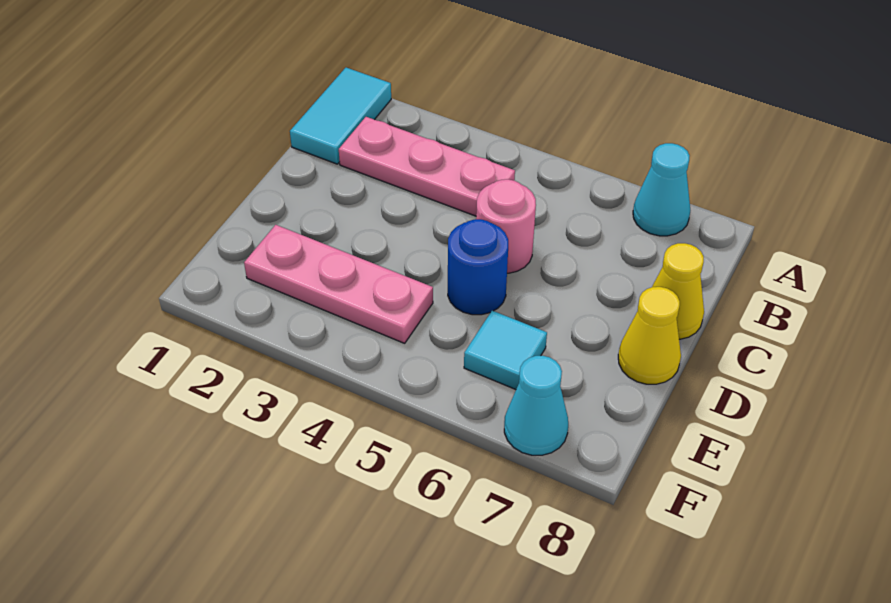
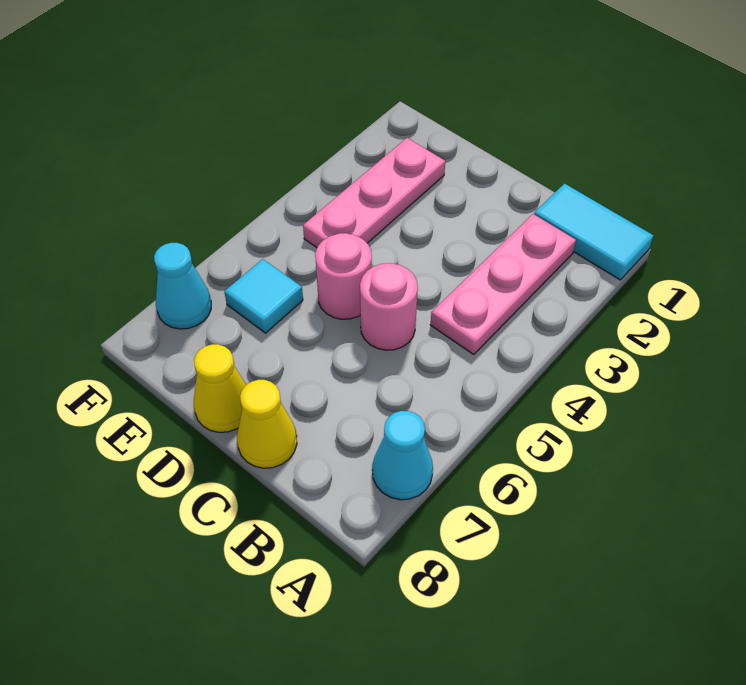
blue round brick D5 level 1 -> pink round brick D5 level 1

